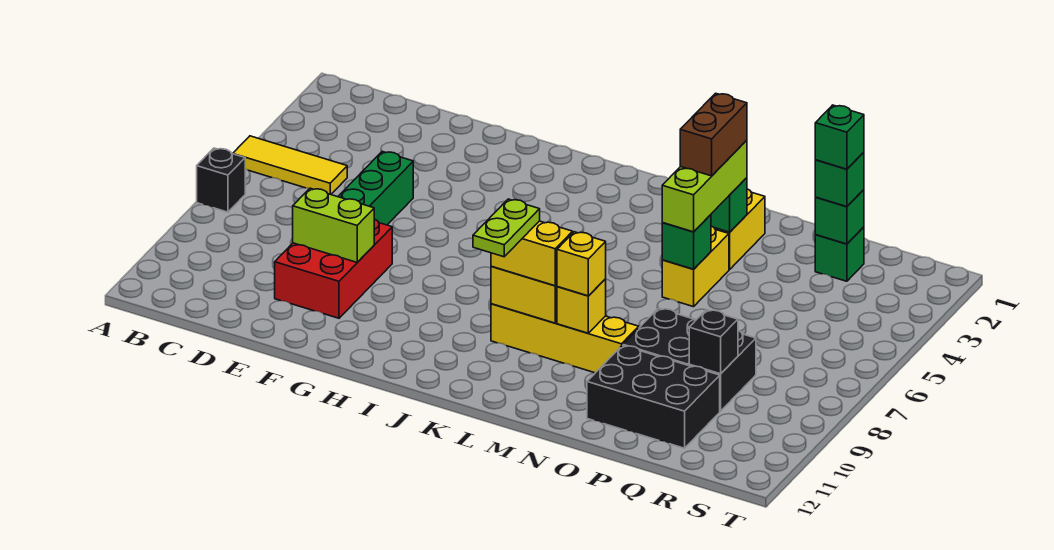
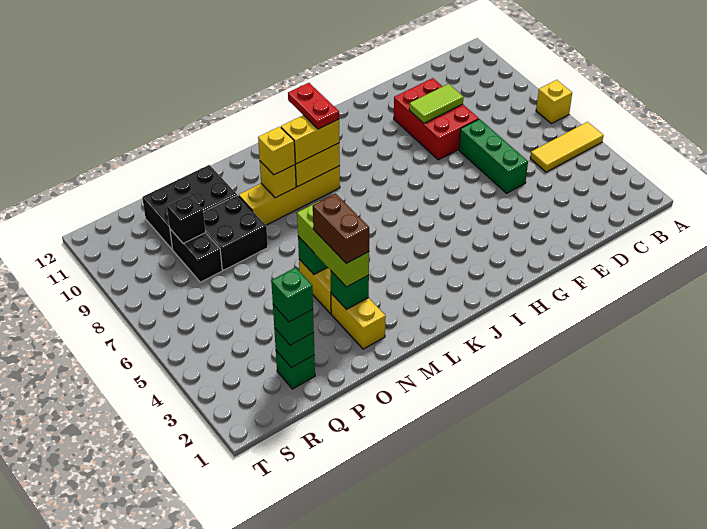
black brick A7 level 1 -> yellow brick A7 level 1
lime brick E9:F9 level 2 -> lime tile E9:F9 level 2
lime plate K9:K10 level 4 -> red plate K9:K10 level 4

